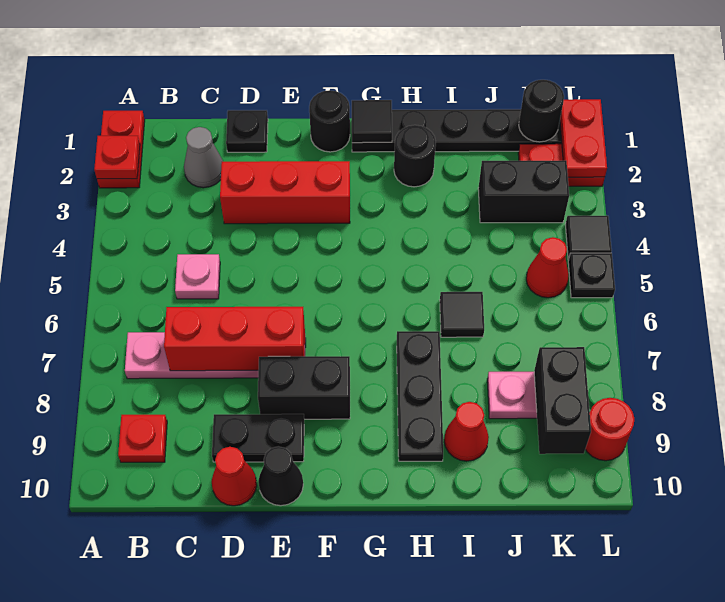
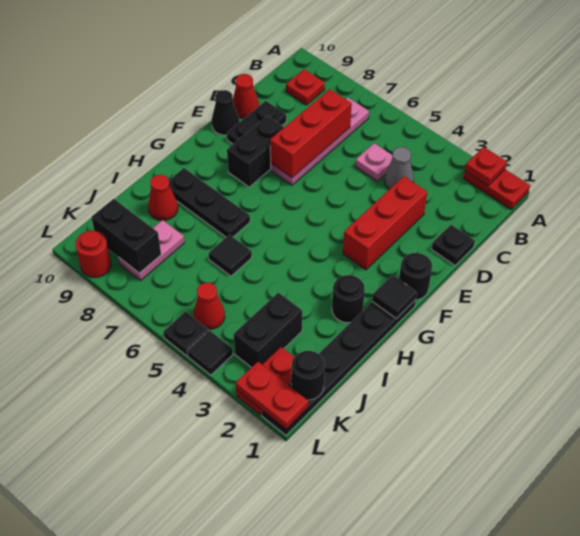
grey cone C2 level 1 -> grey cone C4 level 1

